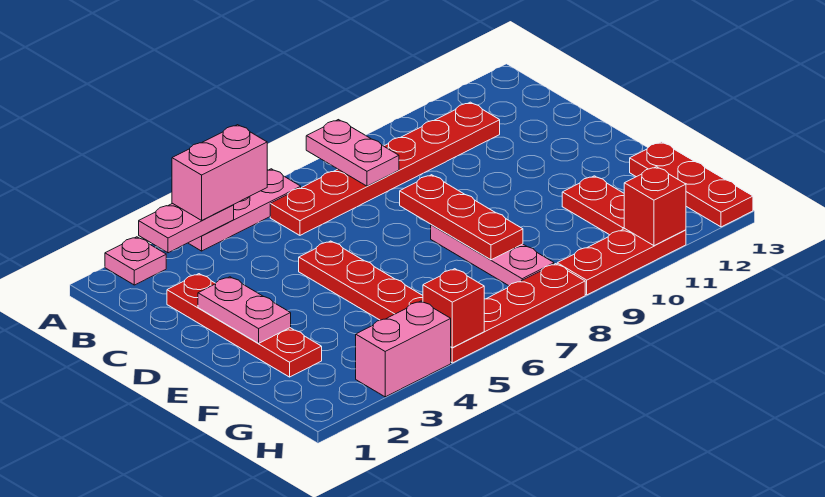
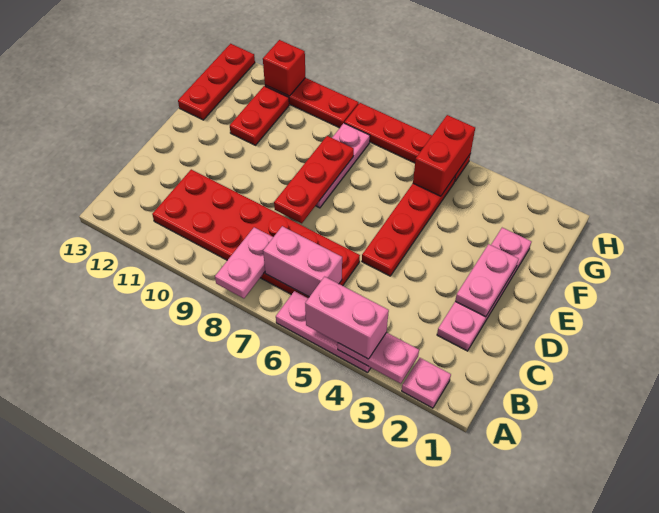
red plate B6:B11 level 1 -> red plate B6:C11 level 1
red plate C2:F2 level 1 -> pink plate C2:F2 level 1
pink brick H3:H4 level 1 -> pink brick B6:B7 level 2
red brick H5 level 2 -> red brick G5:H5 level 2

